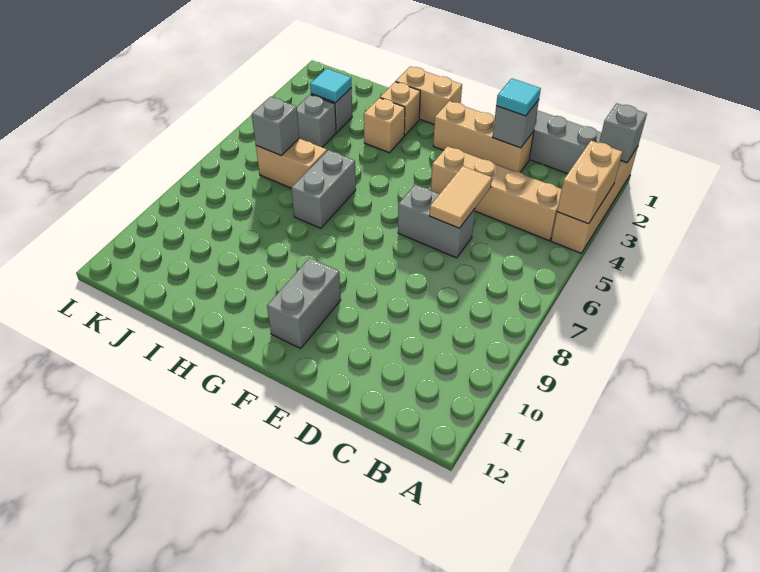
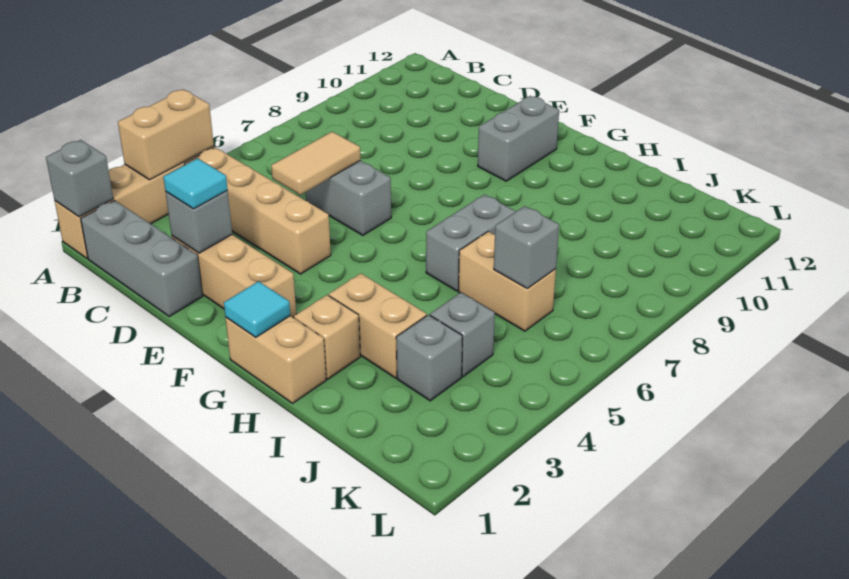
tan brick H3 level 1 -> tan brick H3:I3 level 1
cyan tile J3 level 2 -> cyan tile G1 level 2

